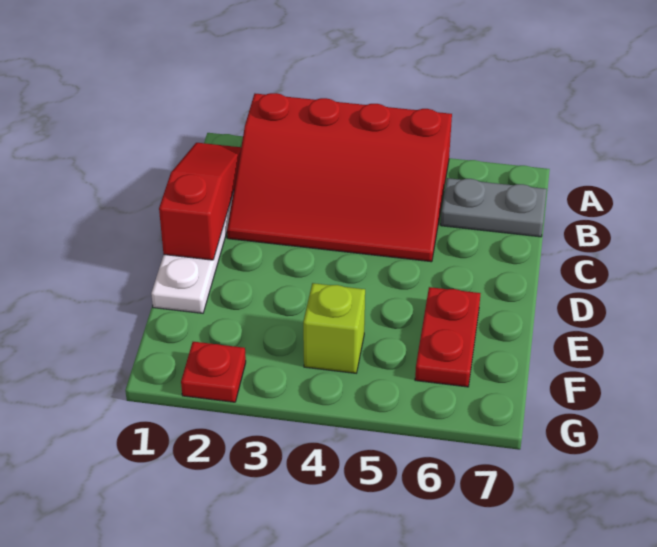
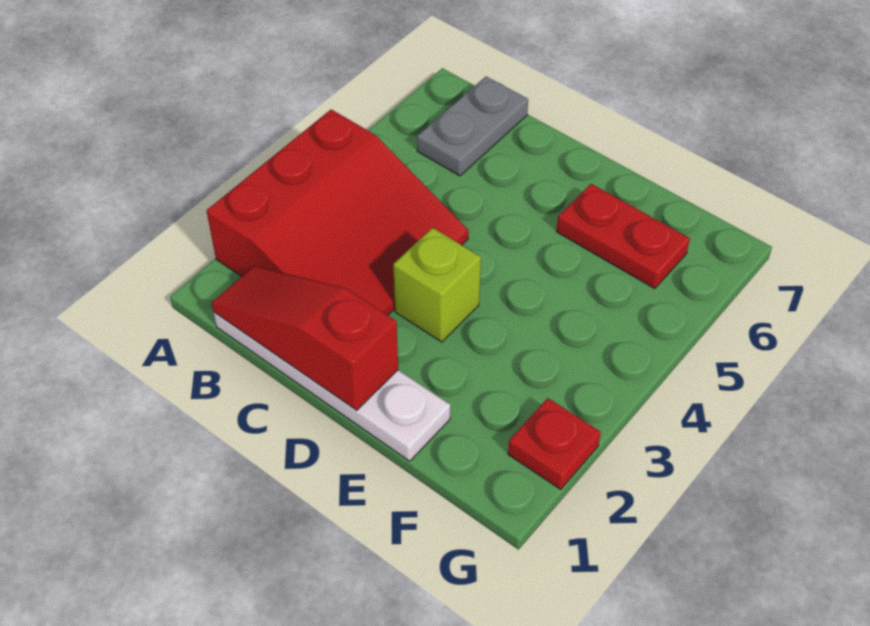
red slope A2:C5 level 1 top A -> red slope A2:C4 level 1 top A
lime brick F4 level 1 -> lime brick D3 level 1

